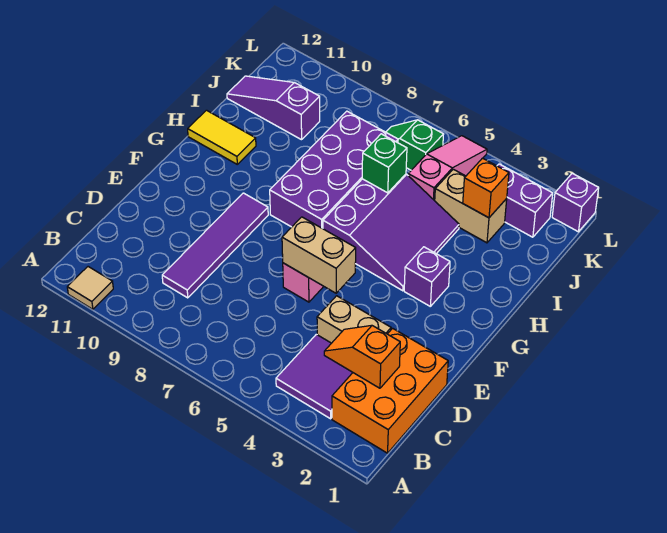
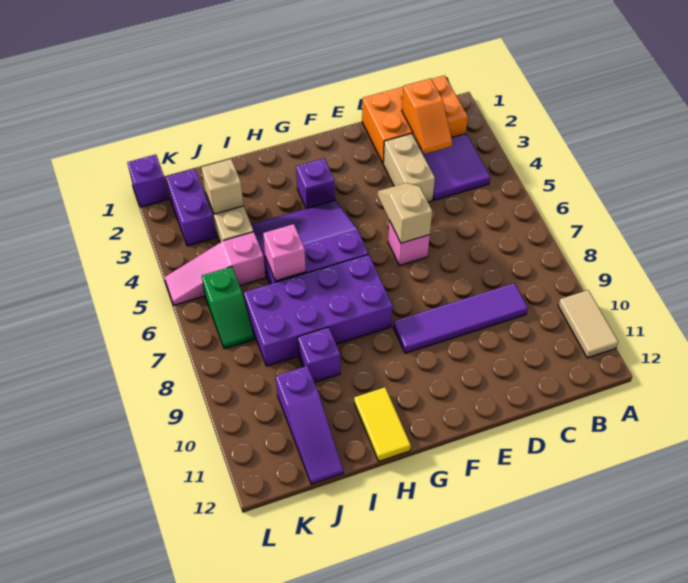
tan tile A11 level 1 -> tan tile A10:A11 level 1
tan brick E5:E6 level 2 -> tan slope E5:E6 level 2 top 6
green brick I6 level 2 -> pink brick I6 level 2
none -> purple brick I9 level 1
orange brick J3 level 2 -> tan brick J3 level 2

